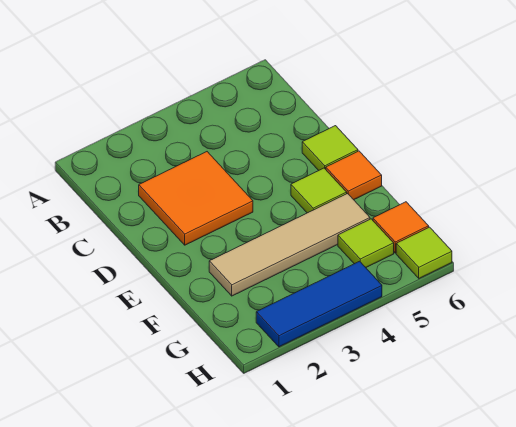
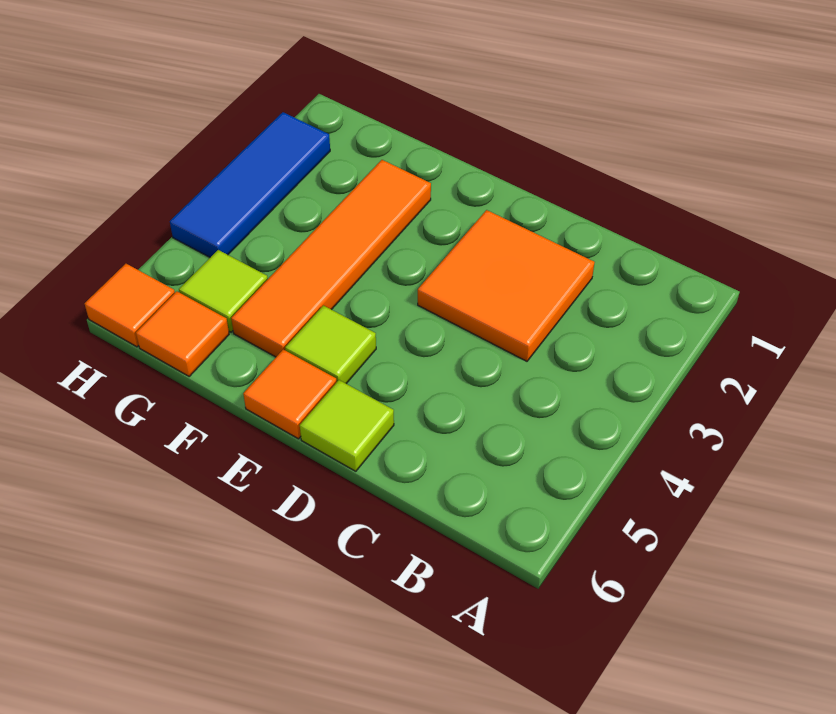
tan tile F2:F5 level 1 -> orange tile F2:F5 level 1
lime tile H6 level 1 -> orange tile H6 level 1

